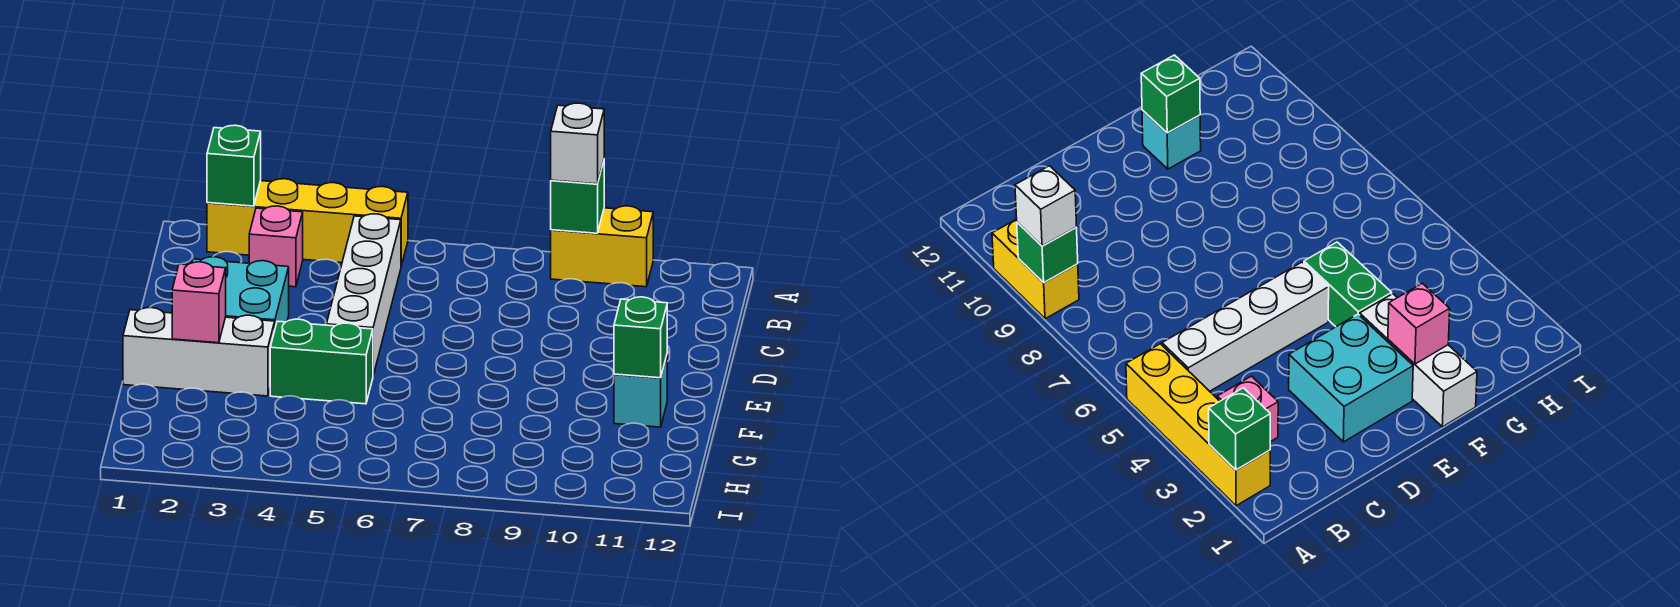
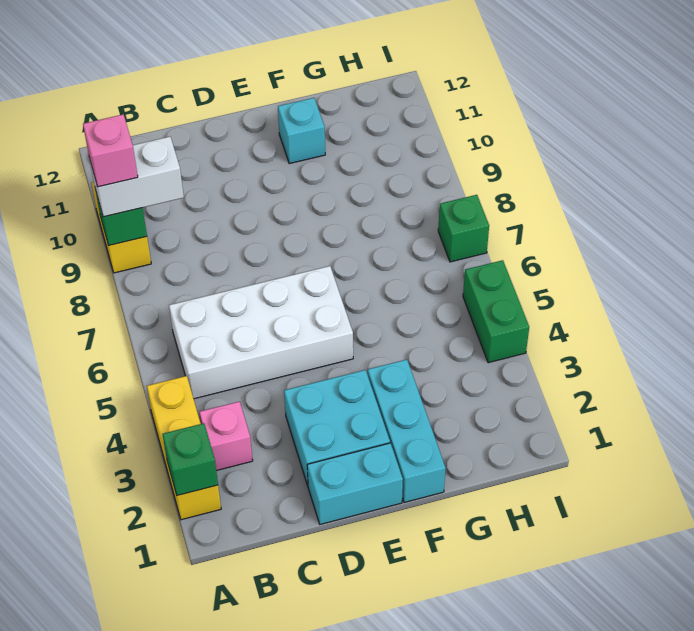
yellow brick A2:A5 level 1 -> yellow brick A2:A4 level 1
white brick A9 level 3 -> white brick A9:B9 level 3
white brick B5:E5 level 1 -> white brick B5:E6 level 1
none -> cyan brick D1:E1 level 1
white brick F1:F3 level 1 -> cyan brick F1:F3 level 1
pink brick F2 level 2 -> pink brick A9 level 4
green brick F4:F5 level 1 -> green brick I4:I5 level 1
green brick F11 level 2 -> green brick I7 level 1

